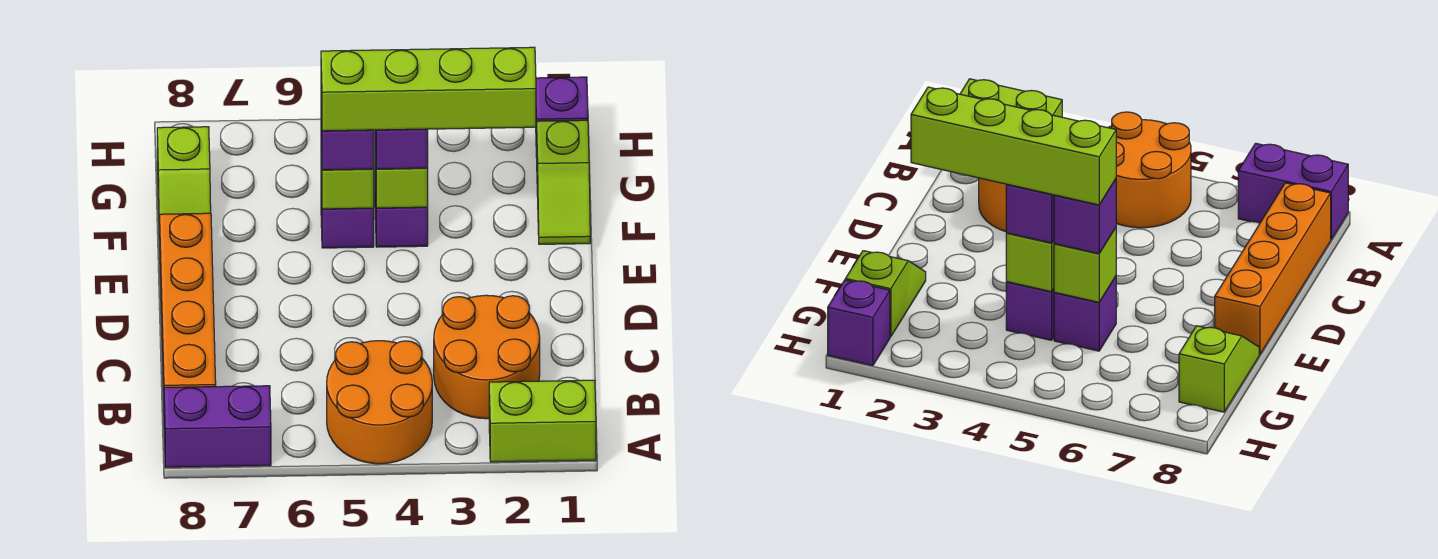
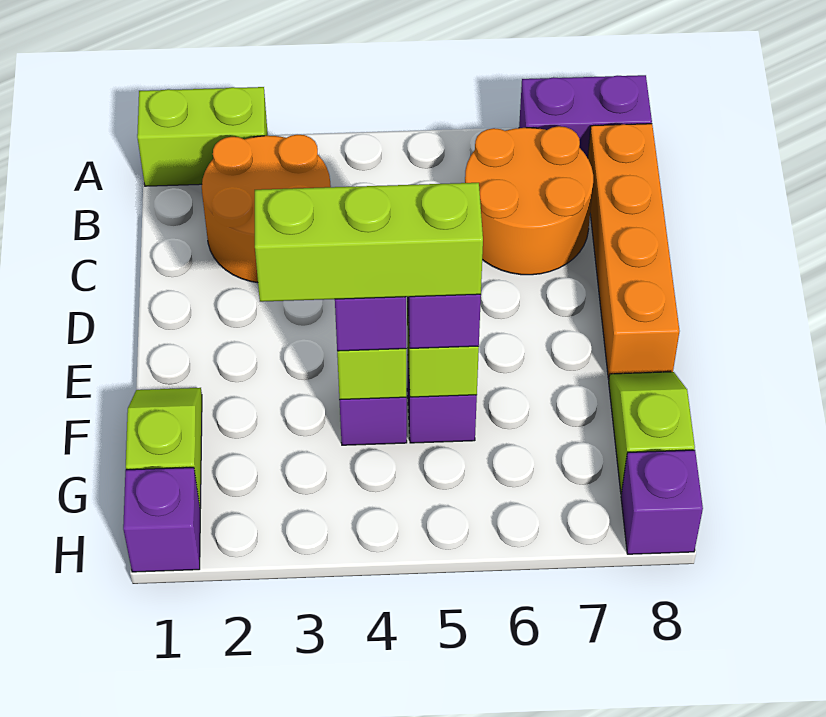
orange round brick A4:B5 level 1 -> orange round brick B6:C7 level 1
lime brick F2:F5 level 4 -> lime brick F3:F5 level 4
none -> purple brick H8 level 1

